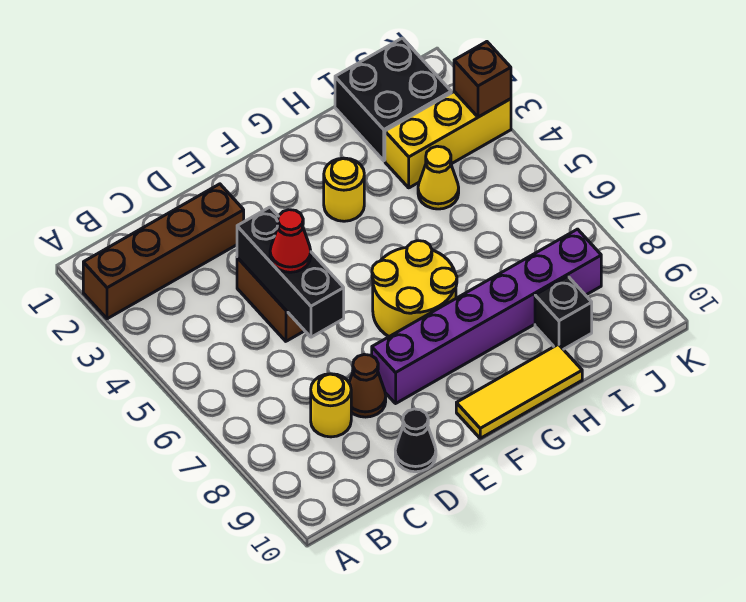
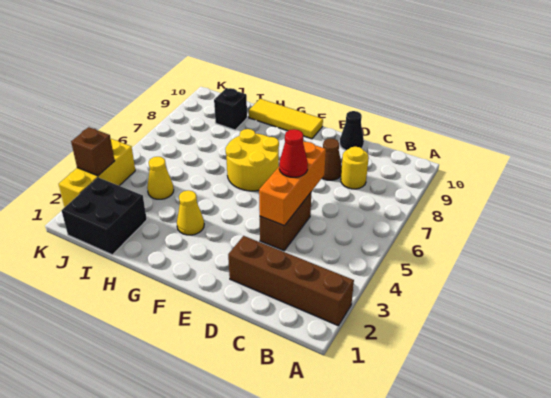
black brick D4:D6 level 2 -> orange brick D4:D6 level 2
purple brick E8:J8 level 1 -> none
yellow round brick G3 level 1 -> yellow cone G3 level 1
yellow brick I3:K3 level 1 -> yellow brick K2:K4 level 1

